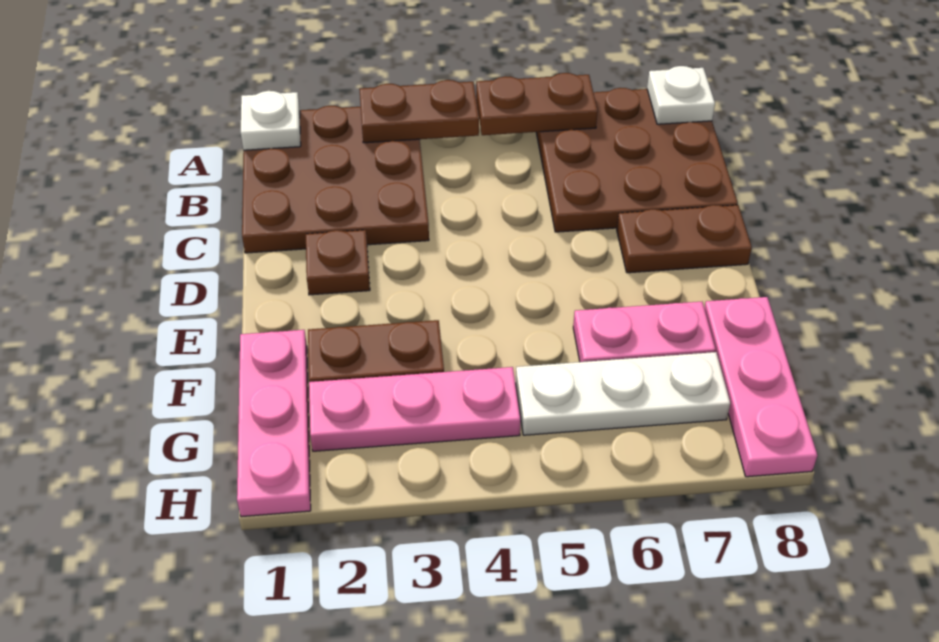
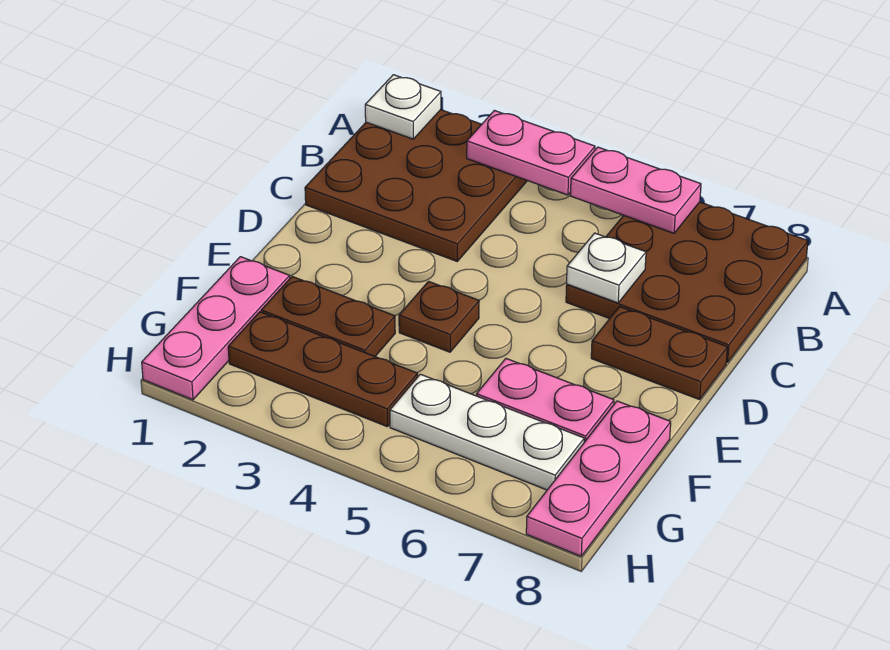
brown plate A3:A4 level 2 -> pink plate A3:A4 level 2
brown plate A5:A6 level 2 -> pink plate A5:A6 level 2
white plate A8 level 2 -> white plate C6 level 2
brown plate D2 level 1 -> brown plate E4 level 1
pink plate G2:G4 level 1 -> brown plate G2:G4 level 1

